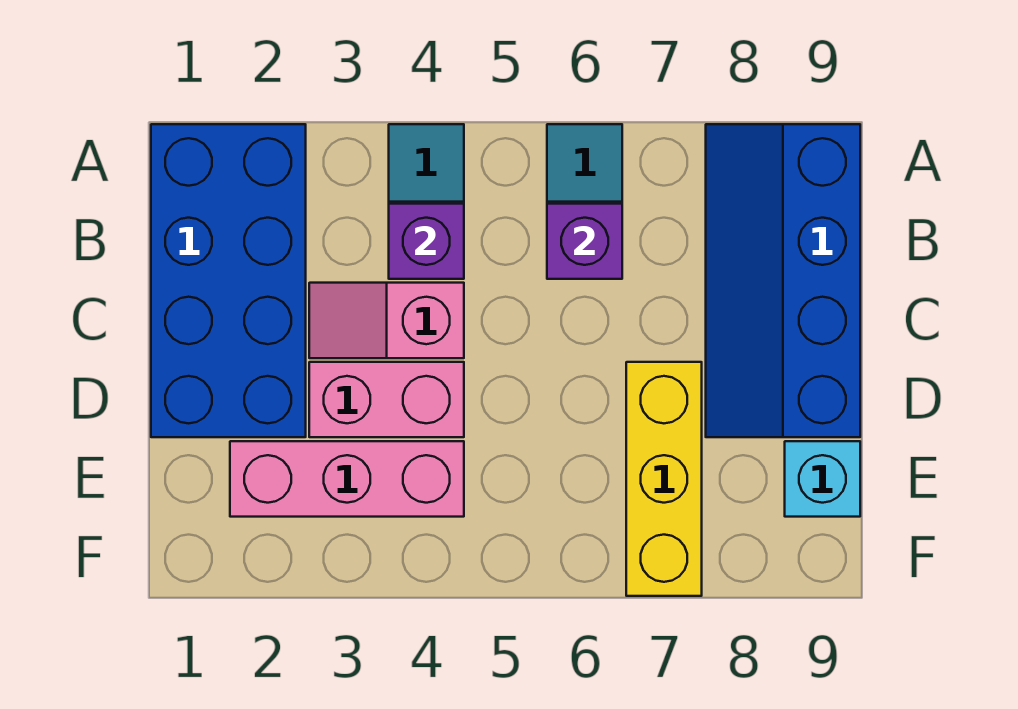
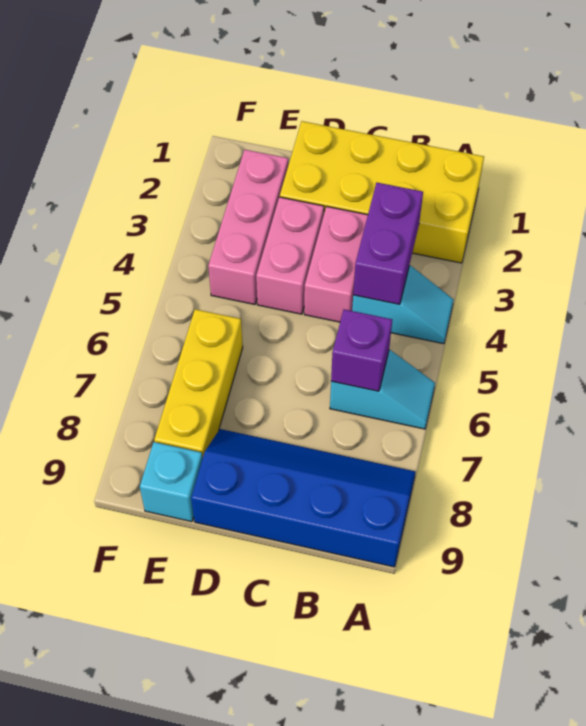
blue brick A1:D2 level 1 -> yellow brick A1:D2 level 1
purple brick B4 level 2 -> purple brick B3:B4 level 2
pink slope C3:C4 level 1 top 4 -> pink brick C3:C4 level 1
yellow brick D7:F7 level 1 -> yellow brick E6:E8 level 1

